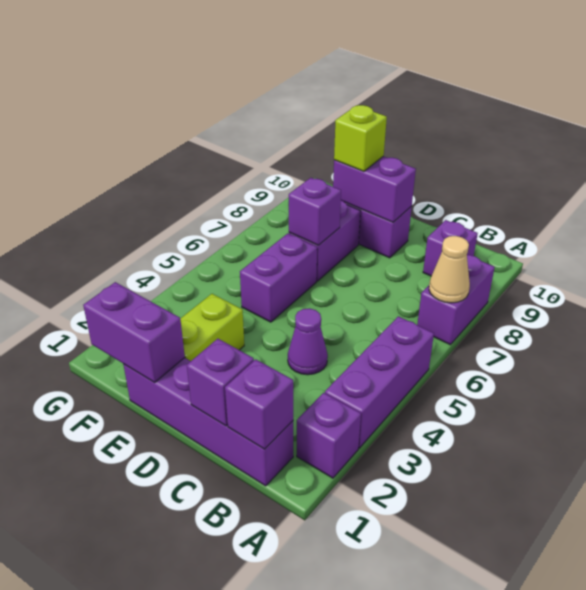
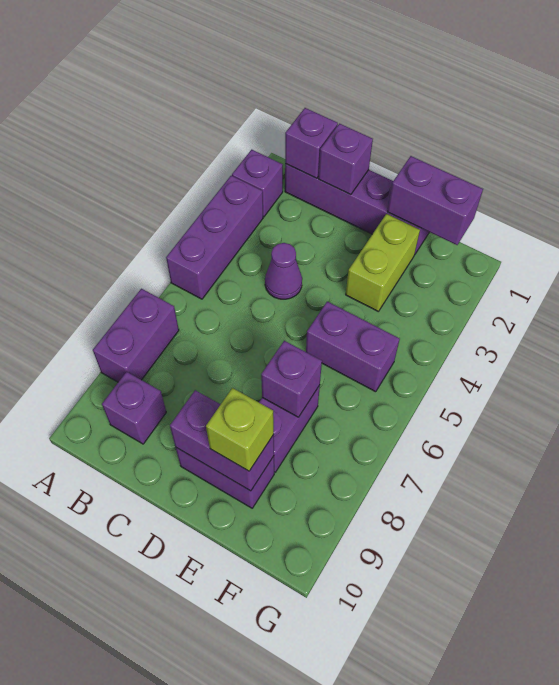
tan cone A7 level 2 -> none
purple brick E5:E6 level 1 -> purple brick E5:F5 level 1

